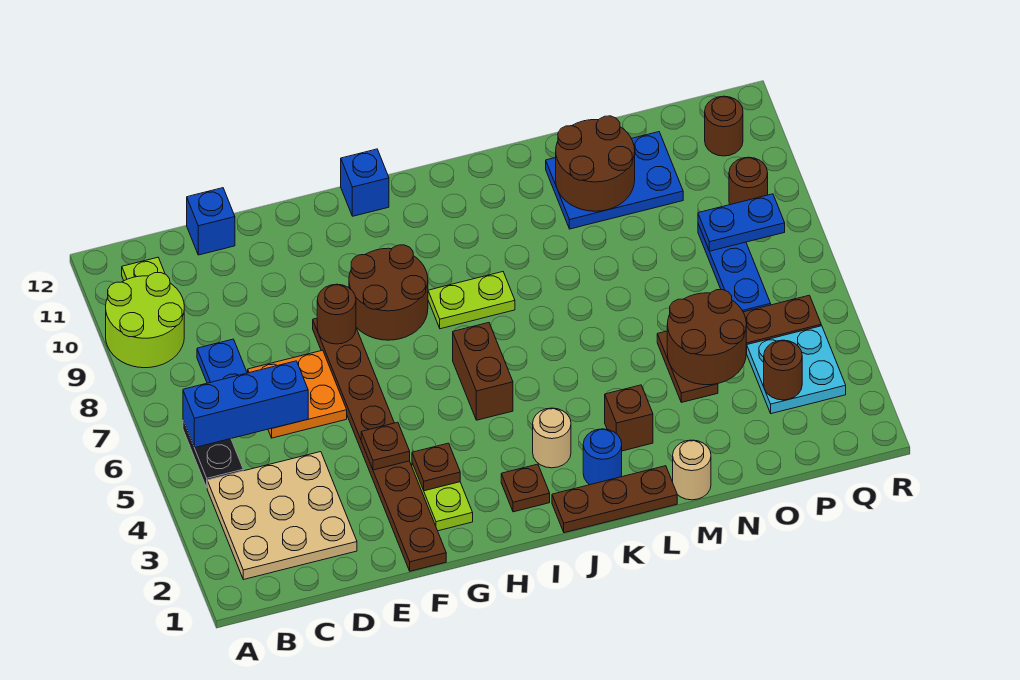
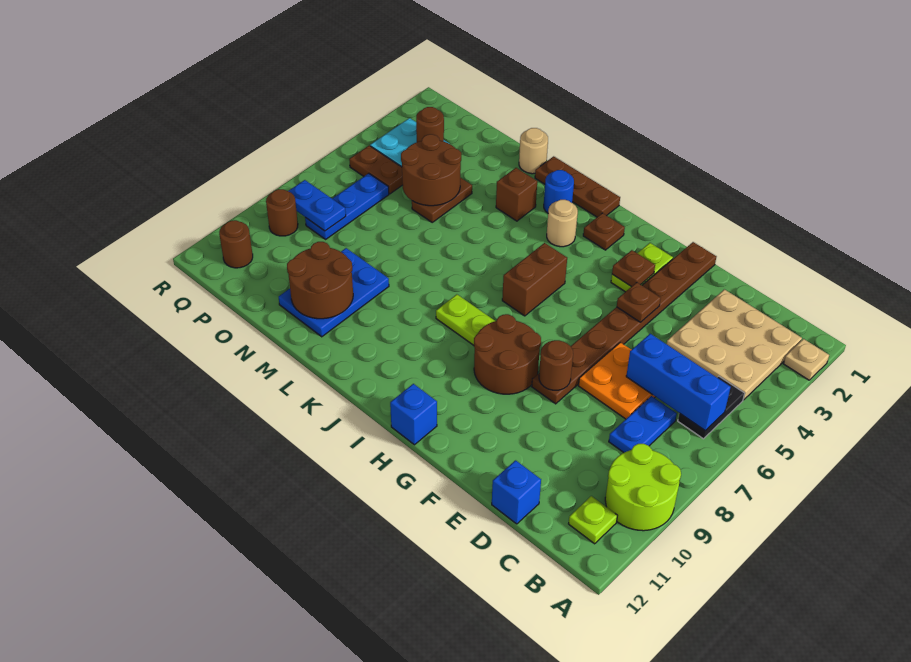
none -> tan plate A2 level 1
blue plate M10:O11 level 1 -> blue plate M9:N11 level 1

